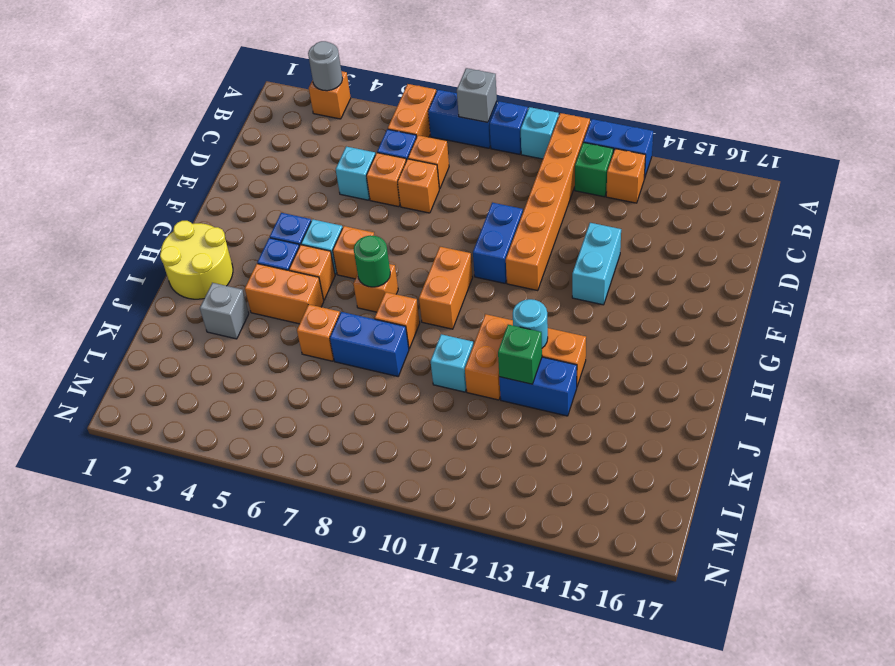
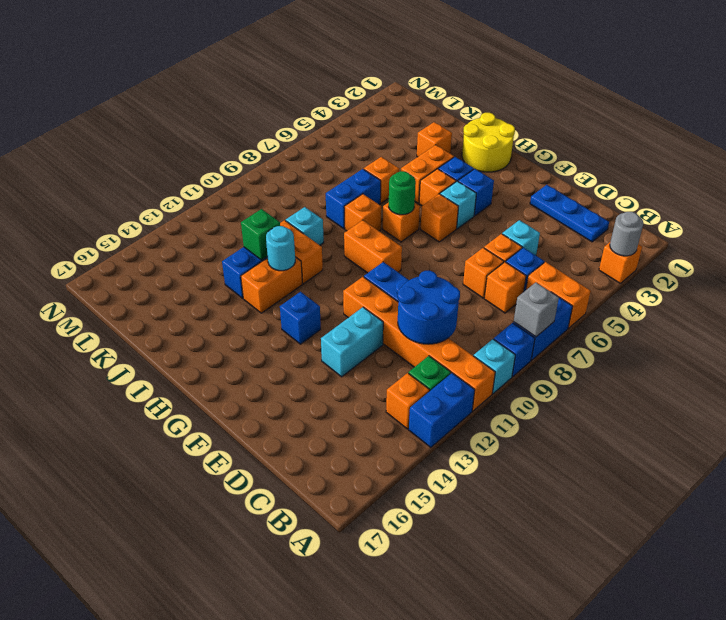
none -> blue plate C2:E2 level 1
none -> blue round brick C10:D11 level 2
cyan brick E13:F13 level 1 -> cyan brick E12:E13 level 1
none -> blue brick G13 level 1
grey brick J3 level 1 -> orange brick J3 level 1

